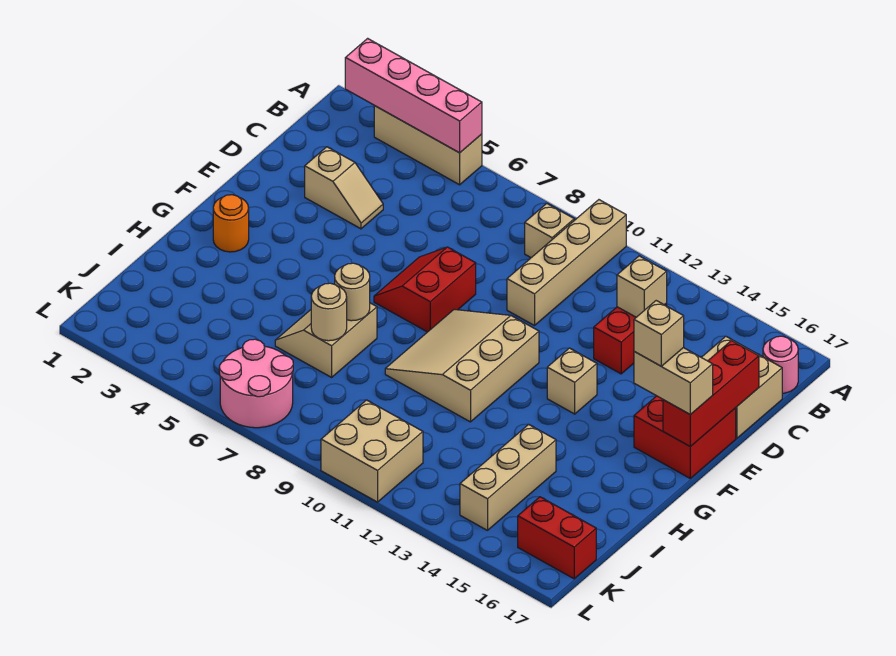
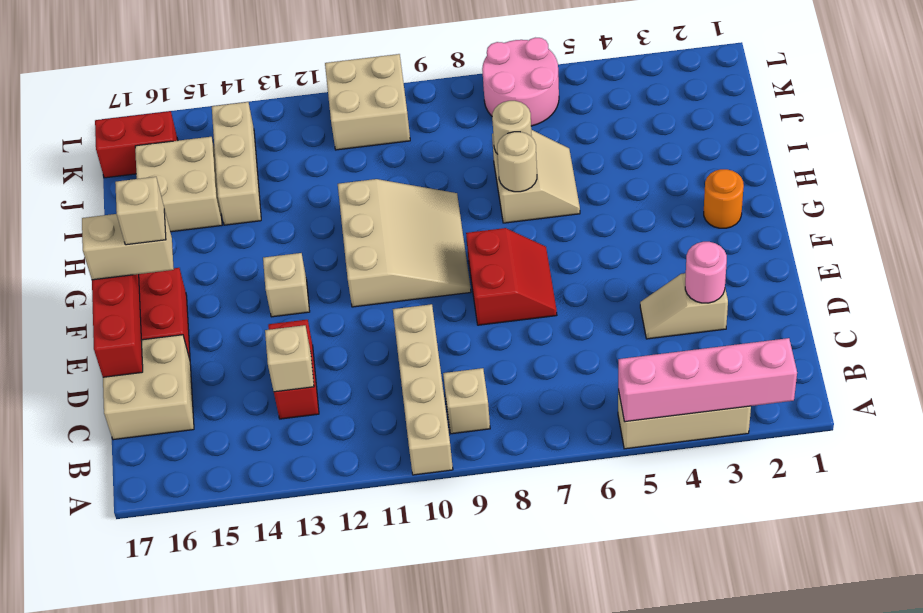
pink round brick B17 level 1 -> pink round brick D3 level 2
none -> tan brick I15:J16 level 1

